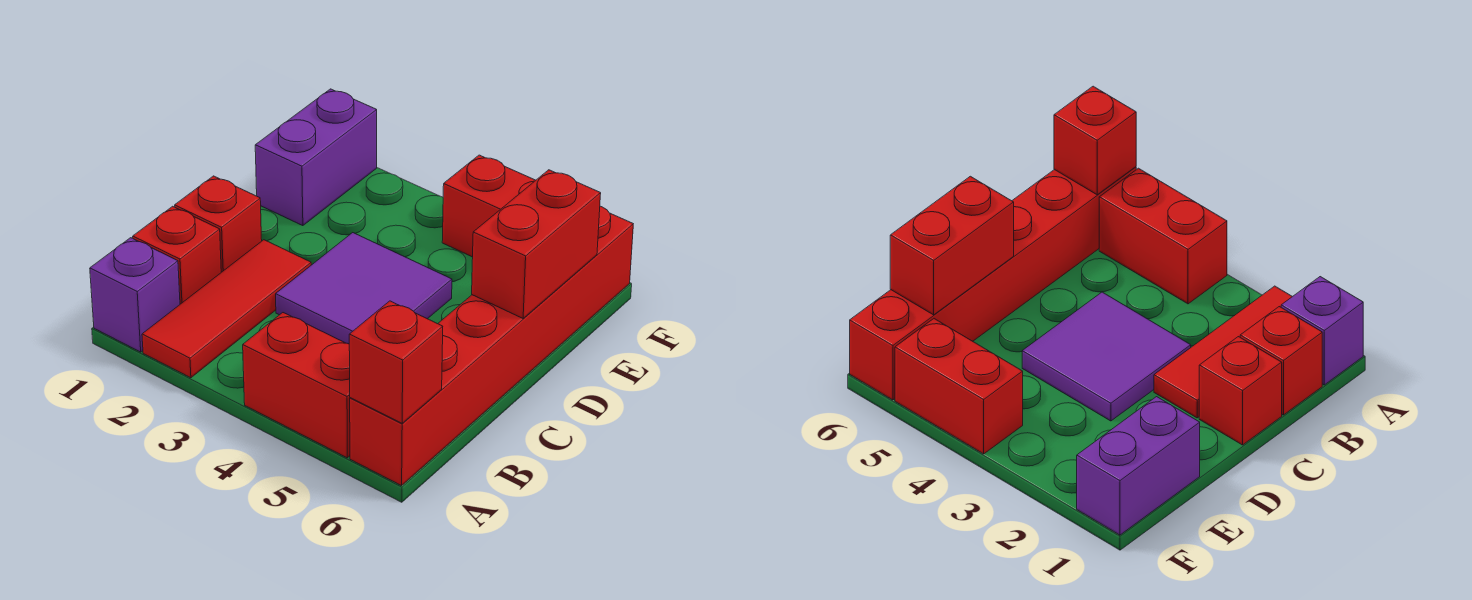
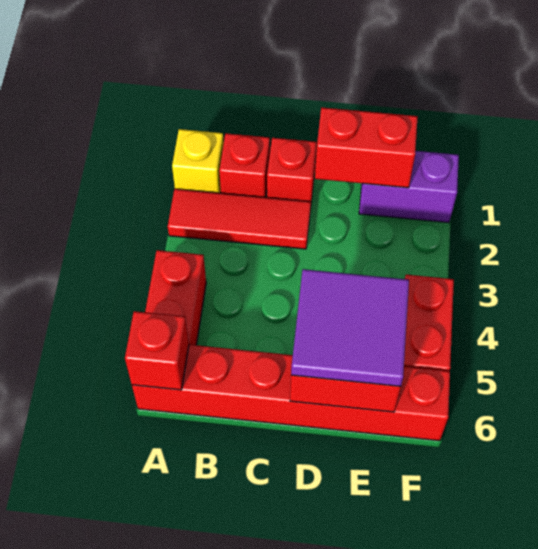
purple brick A1 level 1 -> yellow brick A1 level 1
purple tile C3:D4 level 1 -> purple tile D5:E6 level 3
none -> red brick D1:E1 level 2

